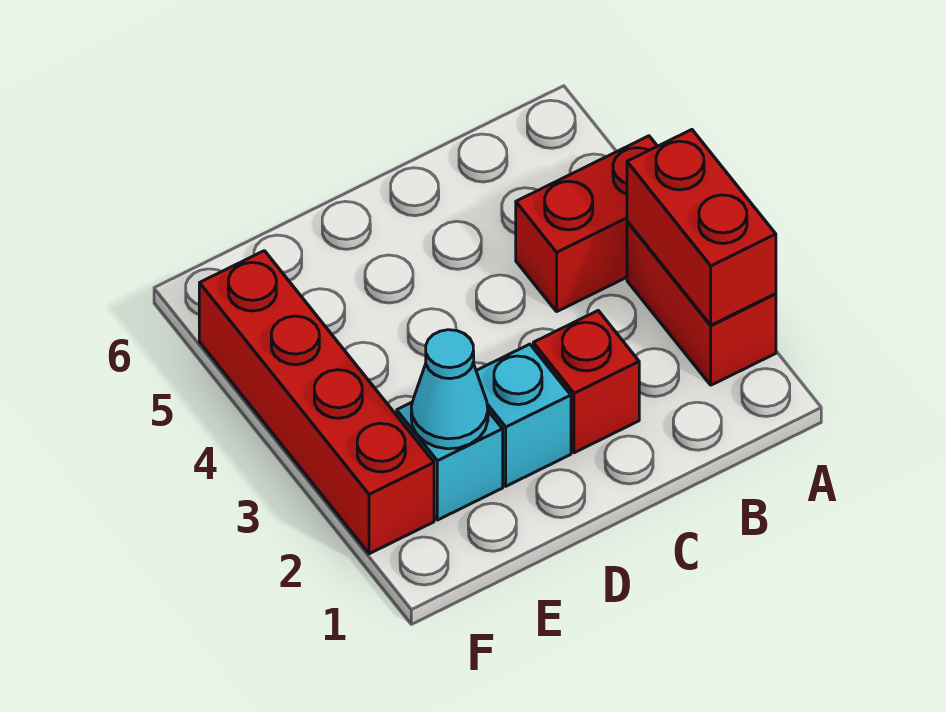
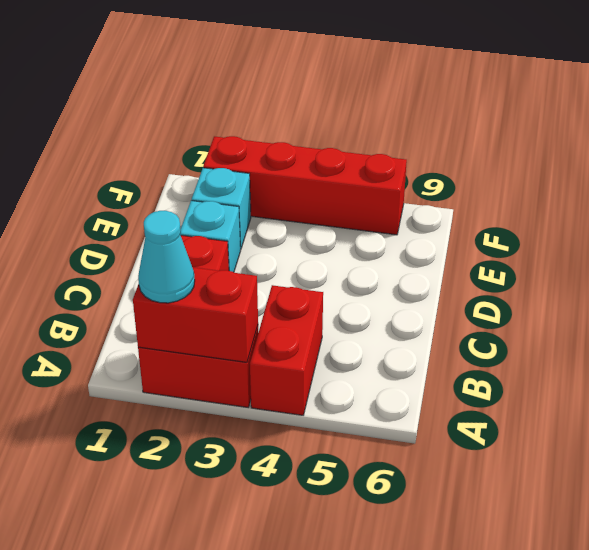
cyan cone E2 level 2 -> cyan cone A2 level 3

